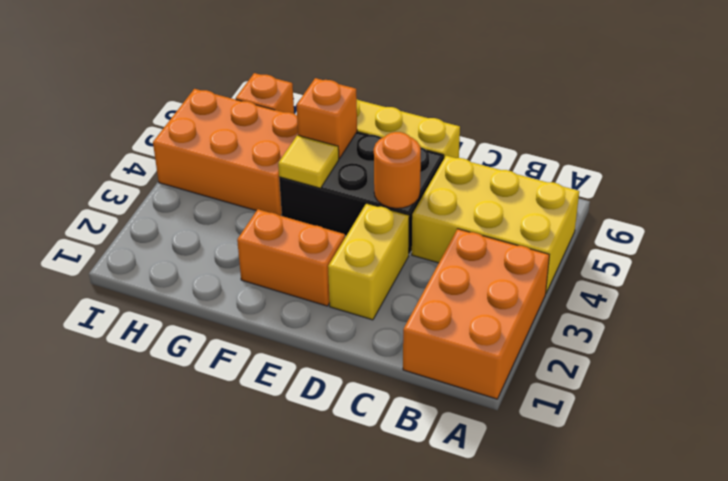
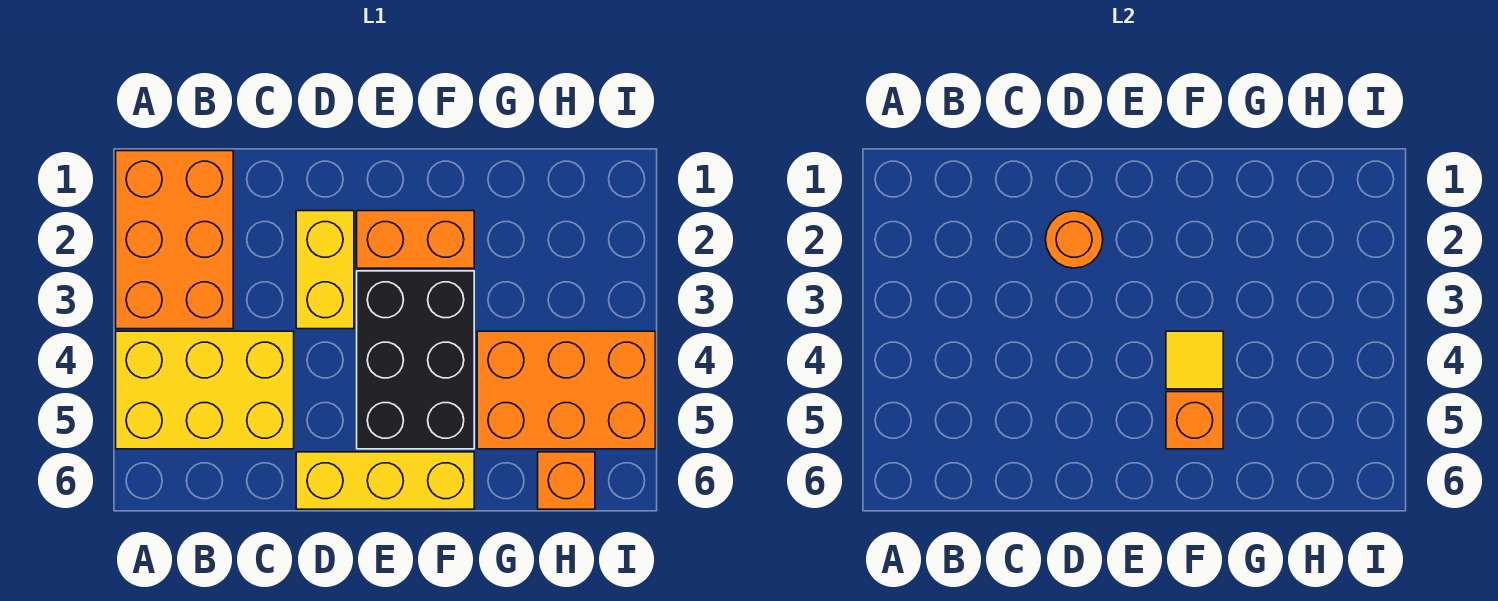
black brick D4:F5 level 1 -> black brick E3:F5 level 1
orange round brick D4 level 2 -> orange round brick D2 level 2

